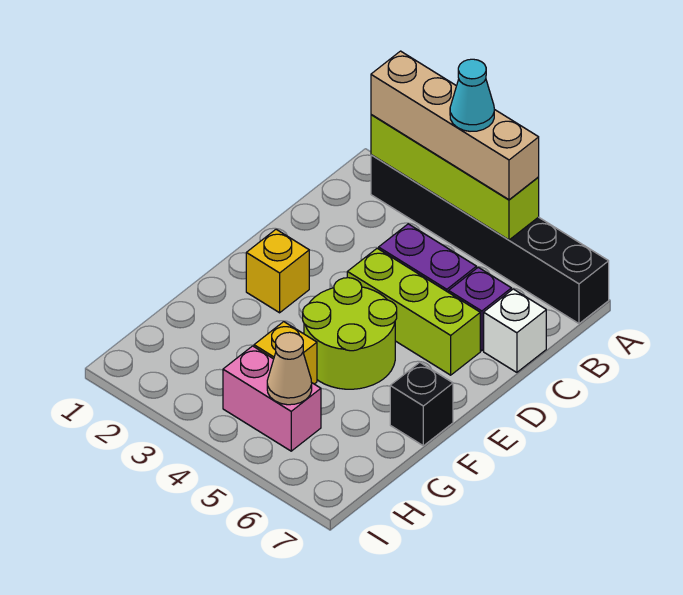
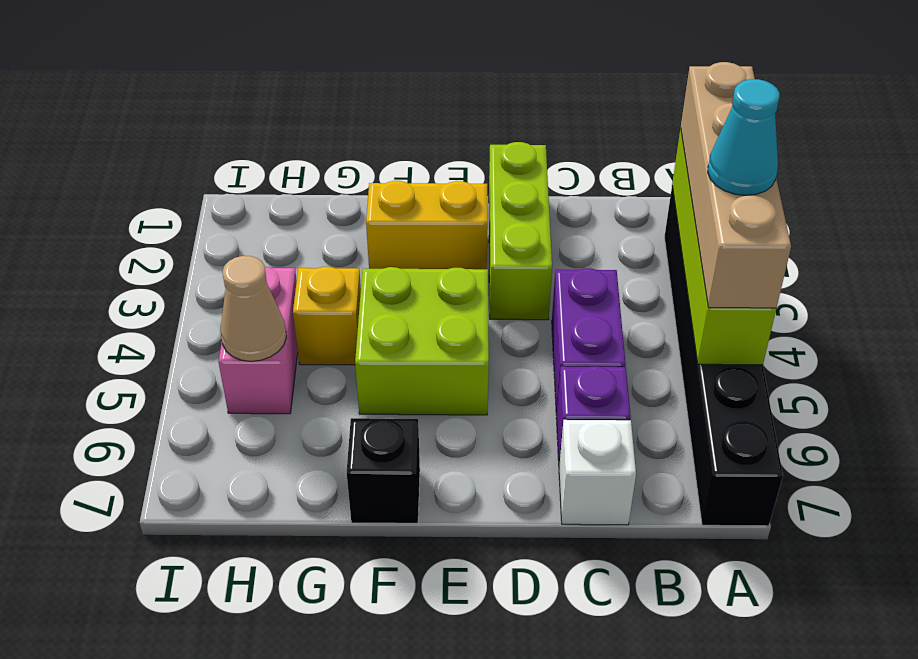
lime brick D4:D6 level 1 -> lime brick D1:D3 level 1
yellow brick E2 level 1 -> yellow brick E2:F2 level 1
lime round brick E4:F5 level 1 -> lime brick E4:F5 level 1

